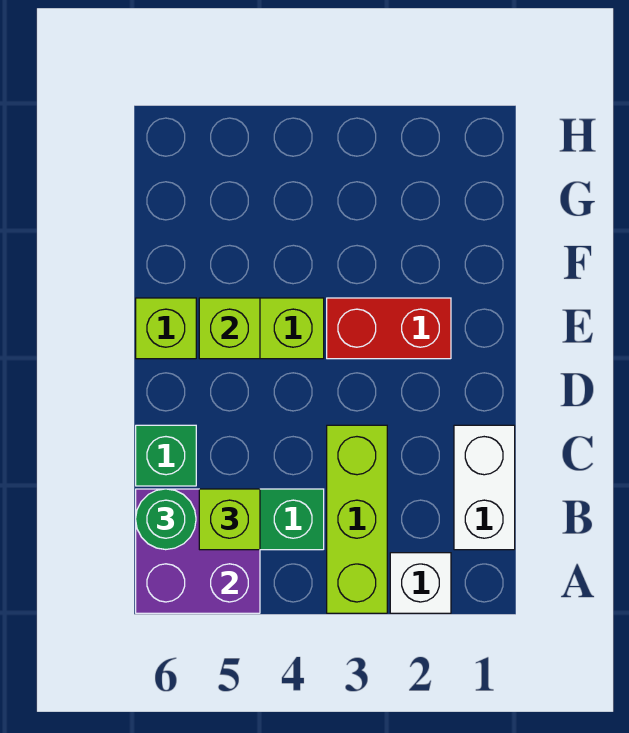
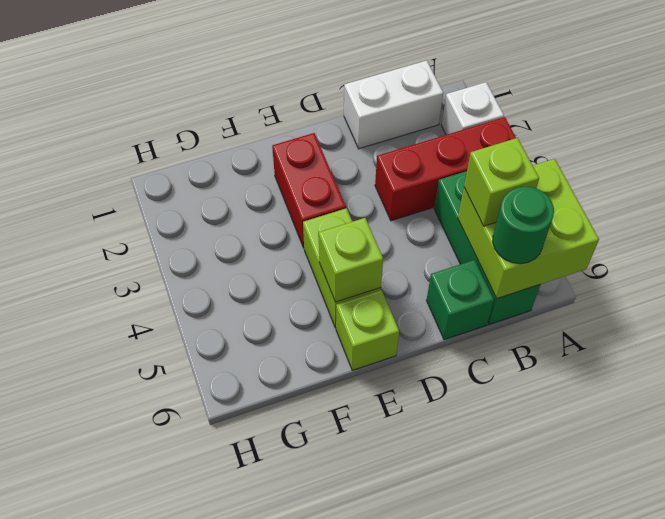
lime brick A3:C3 level 1 -> red brick A3:C3 level 1
purple brick A5:B6 level 2 -> lime brick A5:B6 level 2

